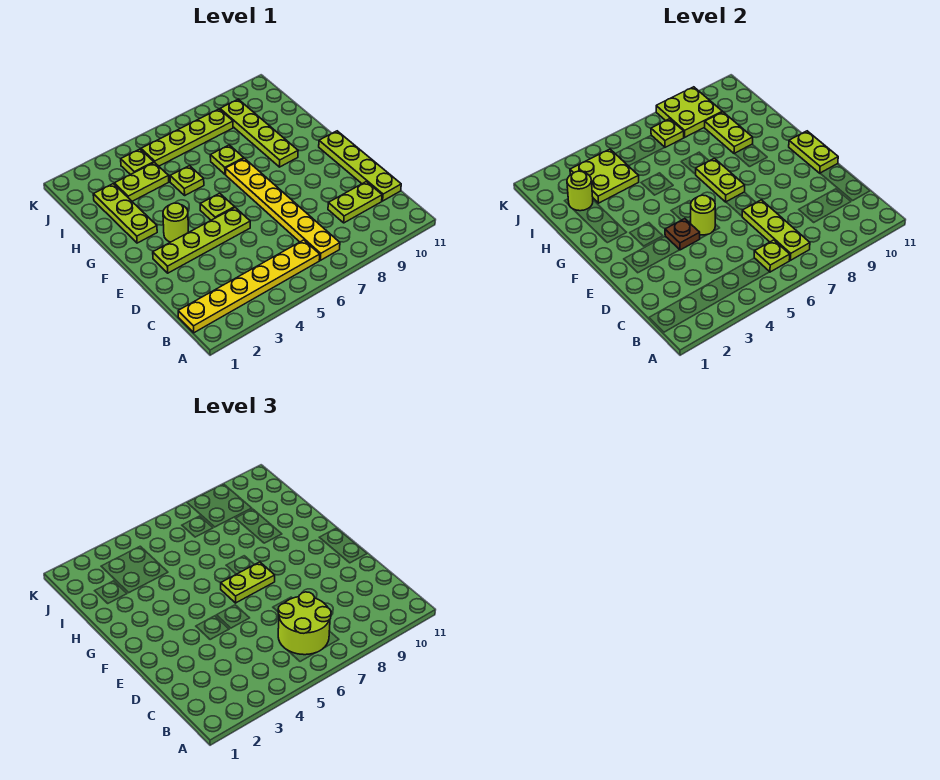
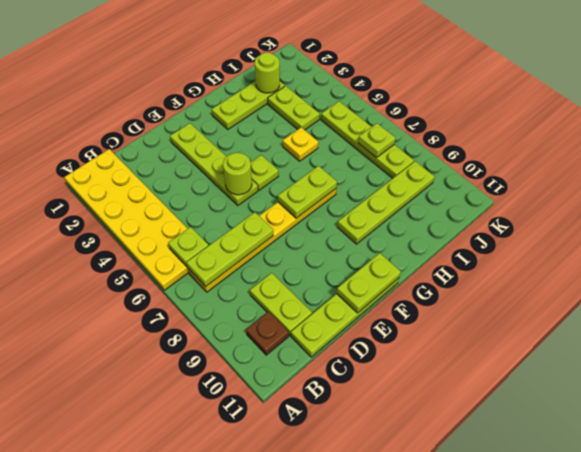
yellow plate B1:B6 level 1 -> yellow plate A1:B6 level 1
lime round brick B6:C7 level 3 -> none
brown plate E4 level 2 -> brown plate B10 level 1
lime round brick F3 level 1 -> none
lime plate F6:F7 level 3 -> none
lime plate H5 level 1 -> yellow plate H5 level 1
lime plate H7 level 1 -> none
lime plate H9:I9 level 2 -> none
lime plate I3:J4 level 2 -> none
lime plate J4 level 1 -> none
lime plate J8:K9 level 2 -> none

